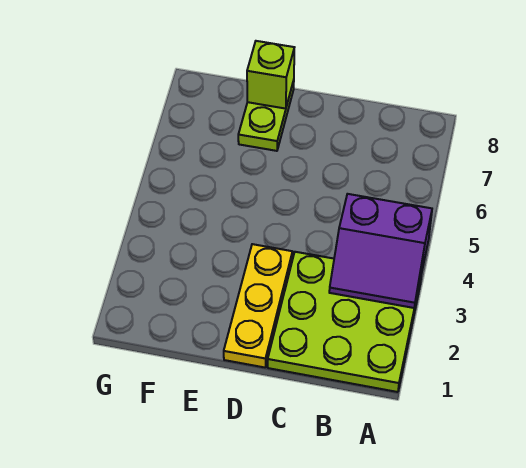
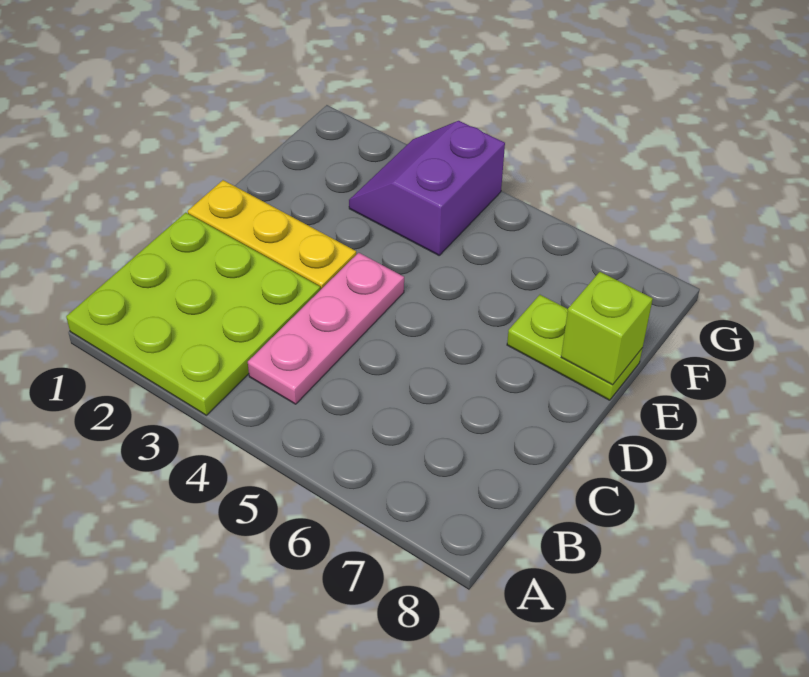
purple slope A3:B4 level 2 top 4 -> purple slope F3:G4 level 1 top 4
none -> pink plate B4:D4 level 1

